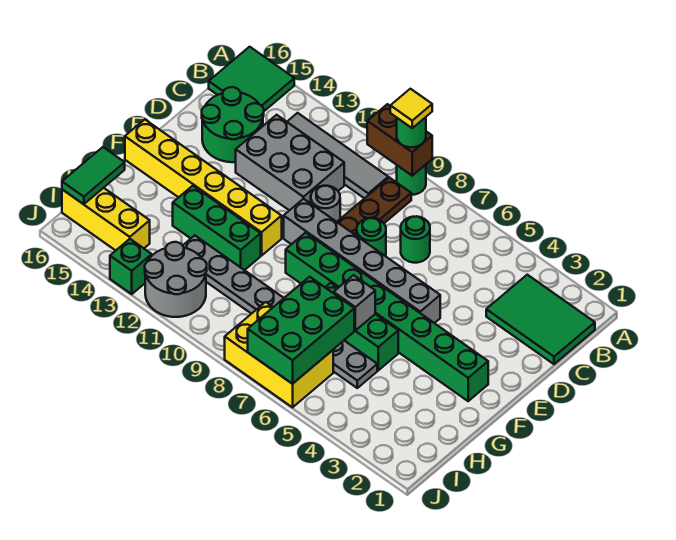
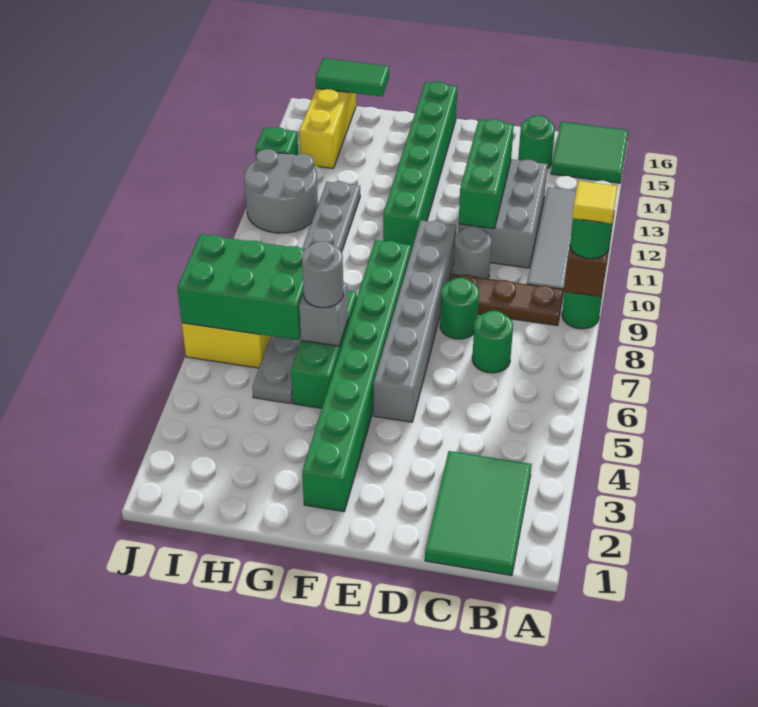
green round brick C14:D15 level 1 -> green round brick C15 level 1
yellow brick F11:F16 level 1 -> green brick F11:F16 level 1
none -> grey round brick G6 level 3
green brick G11:G13 level 1 -> green brick D11:D13 level 2

